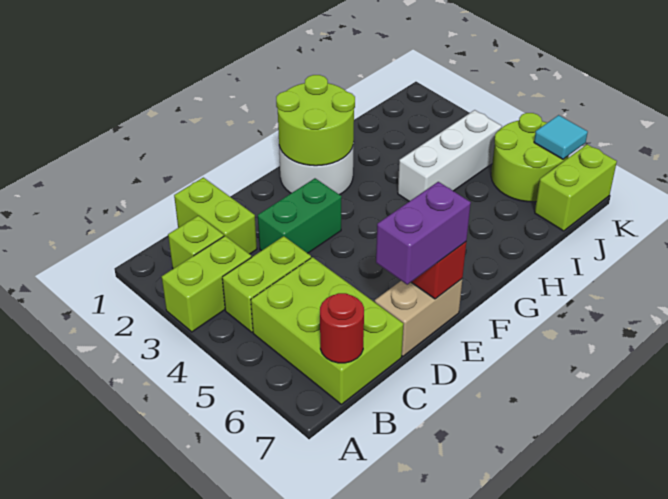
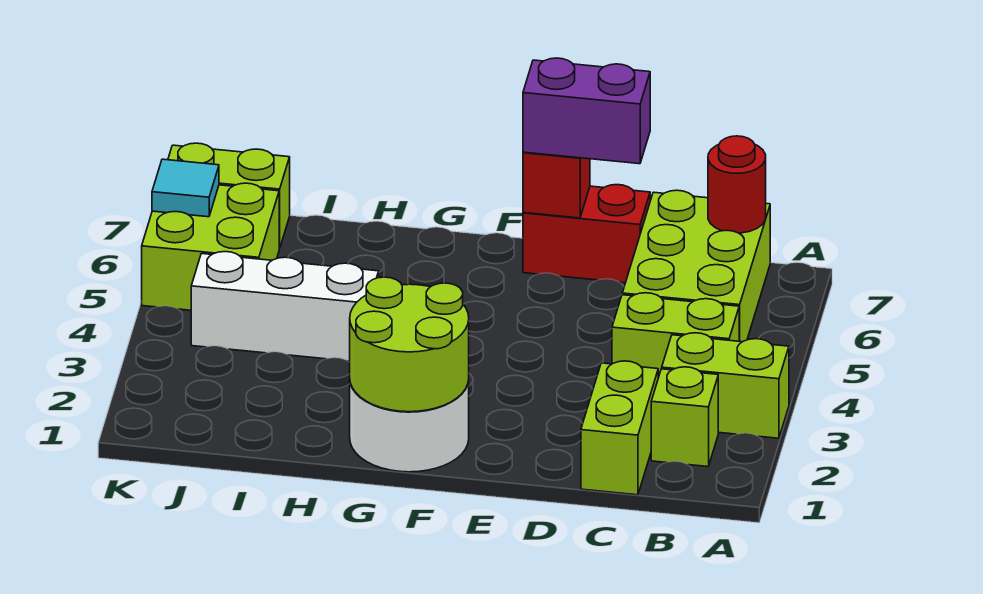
green brick D3:E3 level 1 -> none
tan brick D7:E7 level 1 -> red brick D7:E7 level 1
lime round brick J5:K6 level 1 -> lime brick J5:K6 level 1

